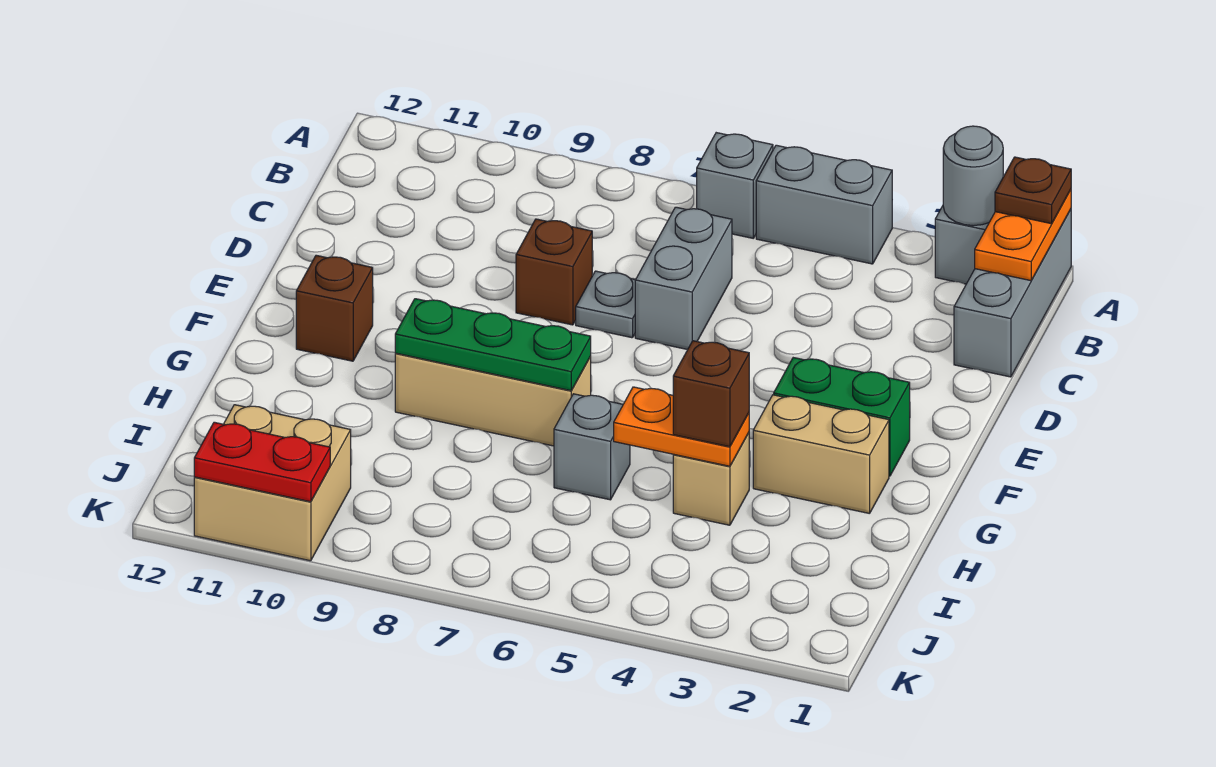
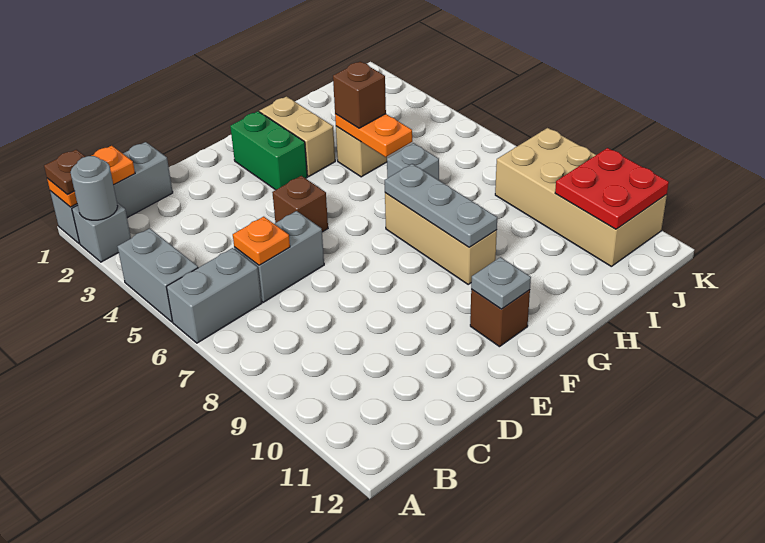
grey brick A6 level 1 -> grey brick A6:B6 level 1
none -> orange plate C6 level 2
grey plate D7 level 1 -> grey plate F11 level 2
brown brick D8 level 1 -> brown brick E5 level 1
green plate G7:G9 level 2 -> grey plate G7:G9 level 2
tan brick J10:K11 level 1 -> tan brick J8:K11 level 1
red plate K10:K11 level 2 -> red plate J10:K11 level 2

